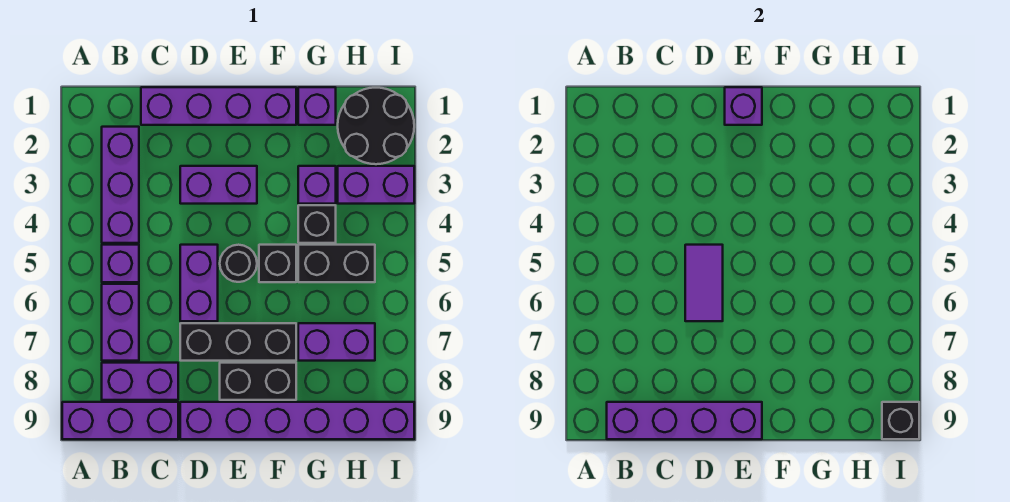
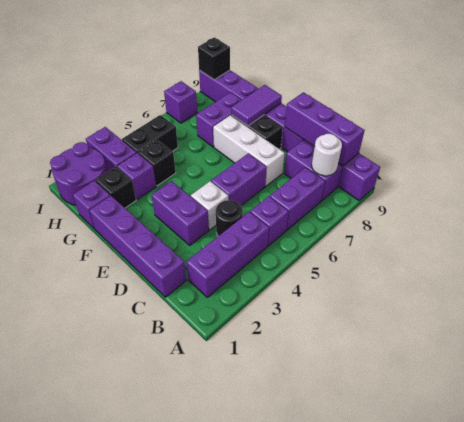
none -> white round brick B8 level 2
purple brick B9:E9 level 2 -> purple brick B9:D9 level 2
none -> white brick D4 level 1
purple tile D5:D6 level 2 -> purple tile F8:F9 level 2
black brick D7:F7 level 1 -> white brick D7:F7 level 1
purple brick E1 level 2 -> purple brick I7 level 1
black round brick E5 level 1 -> black round brick C4 level 1
black brick F5 level 1 -> black brick G2 level 1
black brick G5:H5 level 1 -> black brick H4:H5 level 1
purple brick G7:H7 level 1 -> purple brick G7:G8 level 1
black round brick H1:I2 level 1 -> purple round brick H1:I2 level 1

